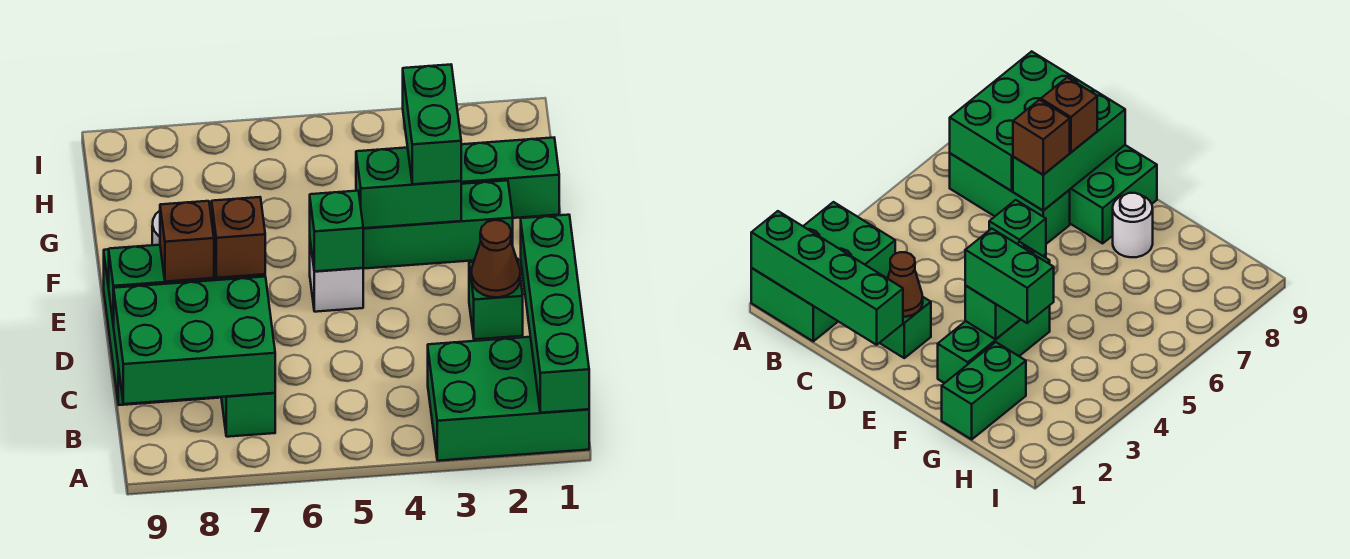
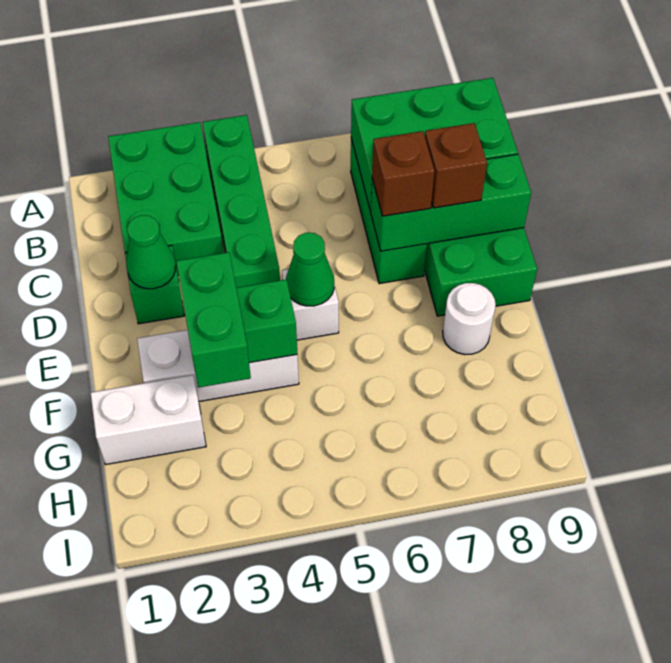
green brick A1:B3 level 1 -> green brick A2:C3 level 1
green brick A1:D1 level 2 -> green brick A4:D4 level 1
brown cone D2 level 2 -> green cone D2 level 2
green brick E5 level 2 -> green cone E5 level 2
green brick F2:F4 level 1 -> white brick F2:F4 level 1
green brick G1:G2 level 1 -> white brick G1:G2 level 1

